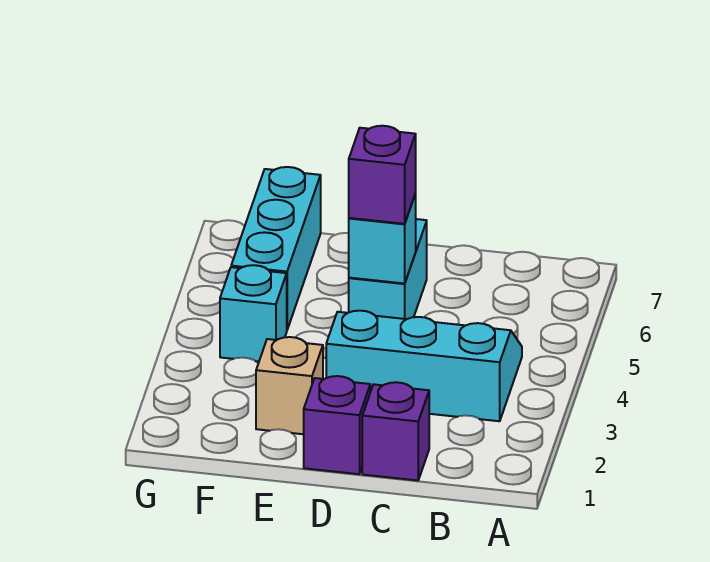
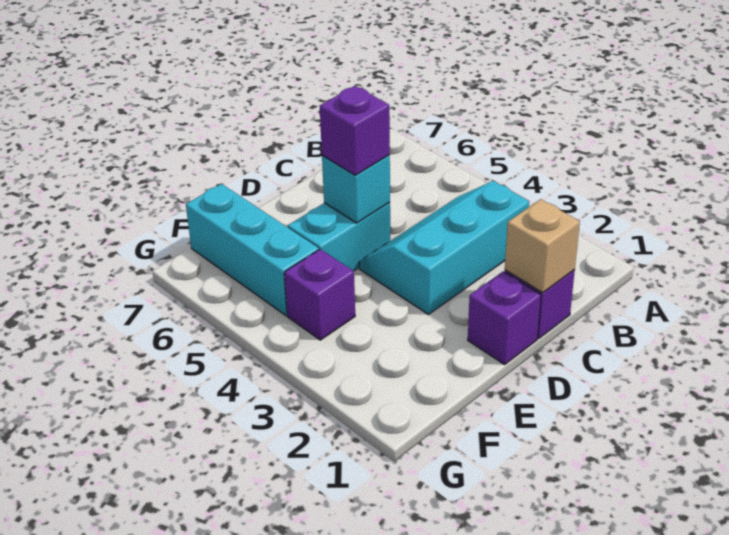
cyan brick D5:D6 level 1 -> cyan brick D5:E5 level 1
tan brick E2 level 1 -> tan brick C1 level 2
cyan brick F4 level 1 -> purple brick F4 level 1

